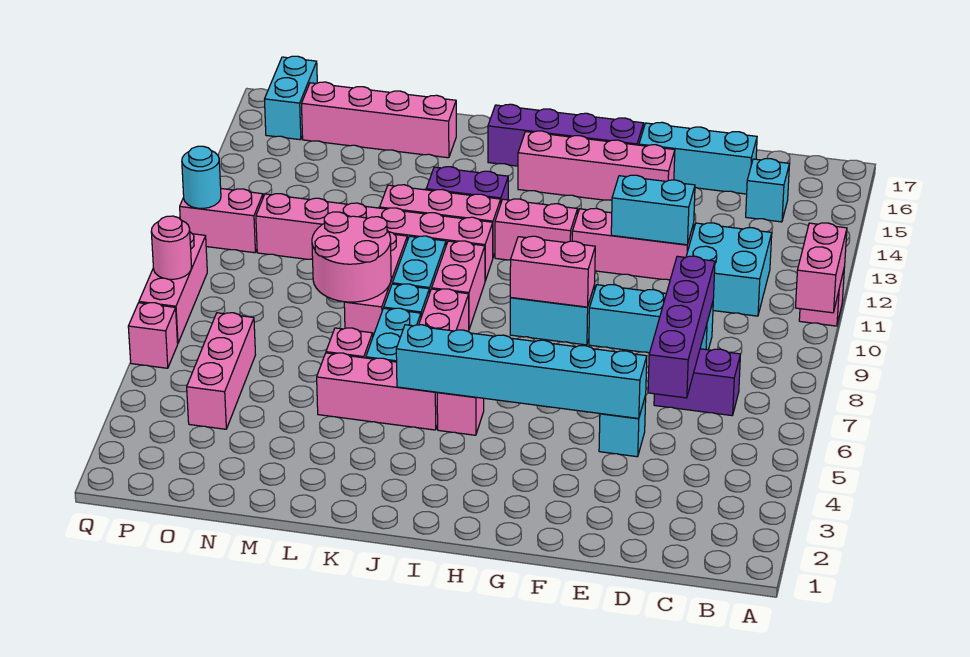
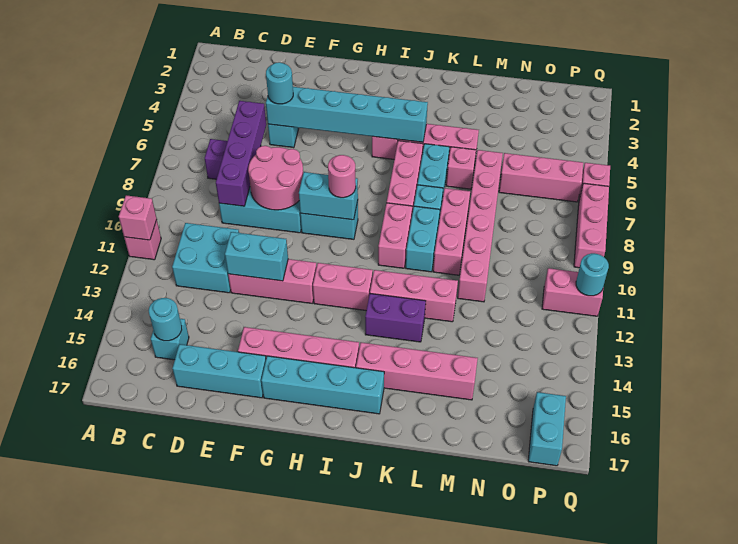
pink brick A10:A11 level 2 -> pink brick A11 level 2
none -> cyan round brick C15 level 2
none -> cyan round brick E5 level 3
pink brick G9:H9 level 2 -> cyan brick G9:H9 level 2
purple brick G16:J16 level 1 -> cyan brick G16:J16 level 1
pink brick J11:O11 level 1 -> pink brick M6:M11 level 1
pink round brick L8:M9 level 2 -> pink round brick E8:F9 level 2
pink brick L16:O16 level 1 -> pink brick J15:M15 level 1
pink brick O4:O6 level 1 -> pink brick N6:P6 level 1
pink round brick Q8 level 2 -> pink round brick H9 level 3

